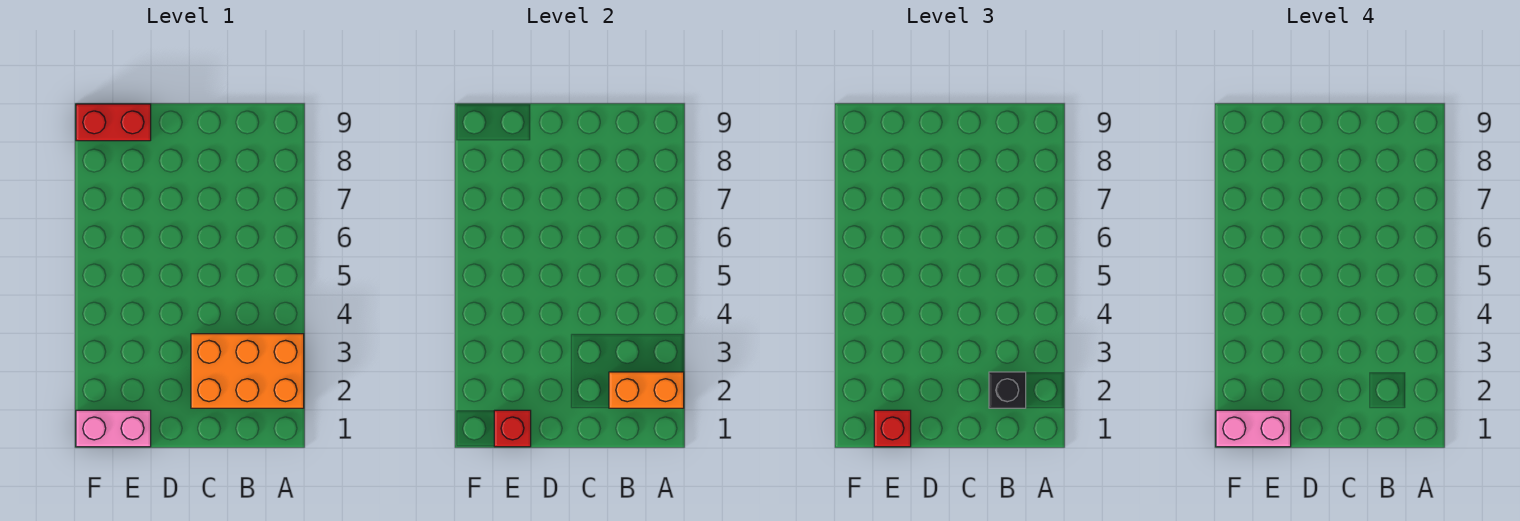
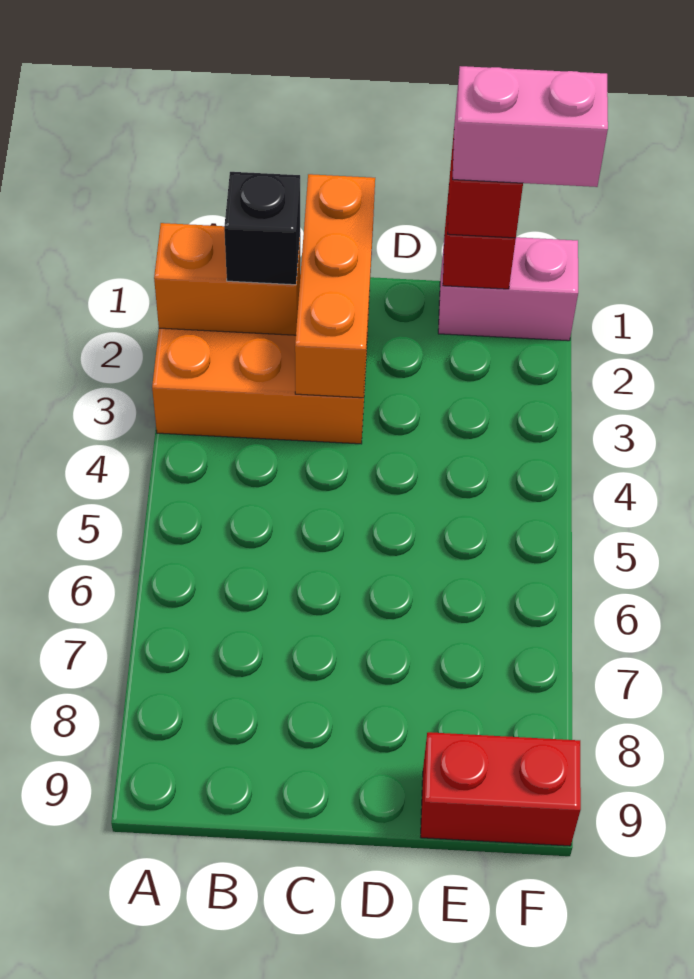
none -> orange brick C1:C3 level 2

